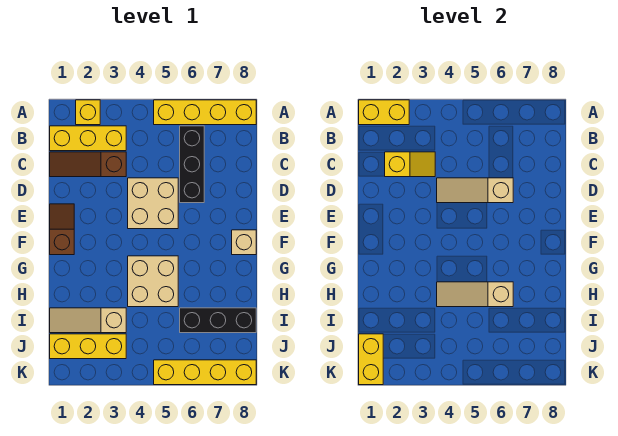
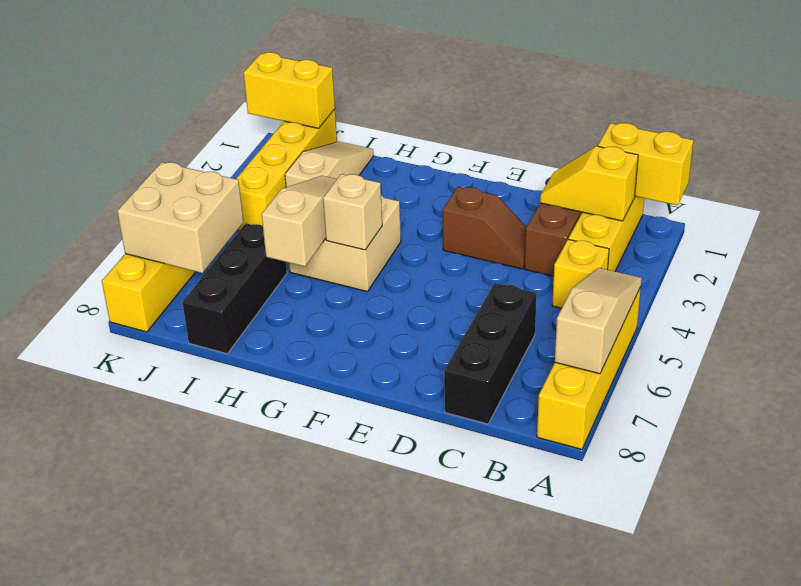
yellow brick A1:A2 level 2 -> yellow brick A1:B1 level 2
yellow brick A2 level 1 -> yellow brick B4 level 1
black brick B6:D6 level 1 -> black brick C6:C8 level 1
yellow slope C2:C3 level 2 top 2 -> yellow slope B2:C2 level 2 top B
tan brick D4:E5 level 1 -> tan brick J6:K7 level 2
tan slope D4:D6 level 2 top 6 -> tan slope A5:A7 level 2 top 7
brown slope E1:F1 level 1 top F -> brown slope D3:E3 level 1 top E
tan brick F8 level 1 -> tan brick G5 level 2
yellow brick J1:J3 level 1 -> yellow brick J1:J4 level 1

